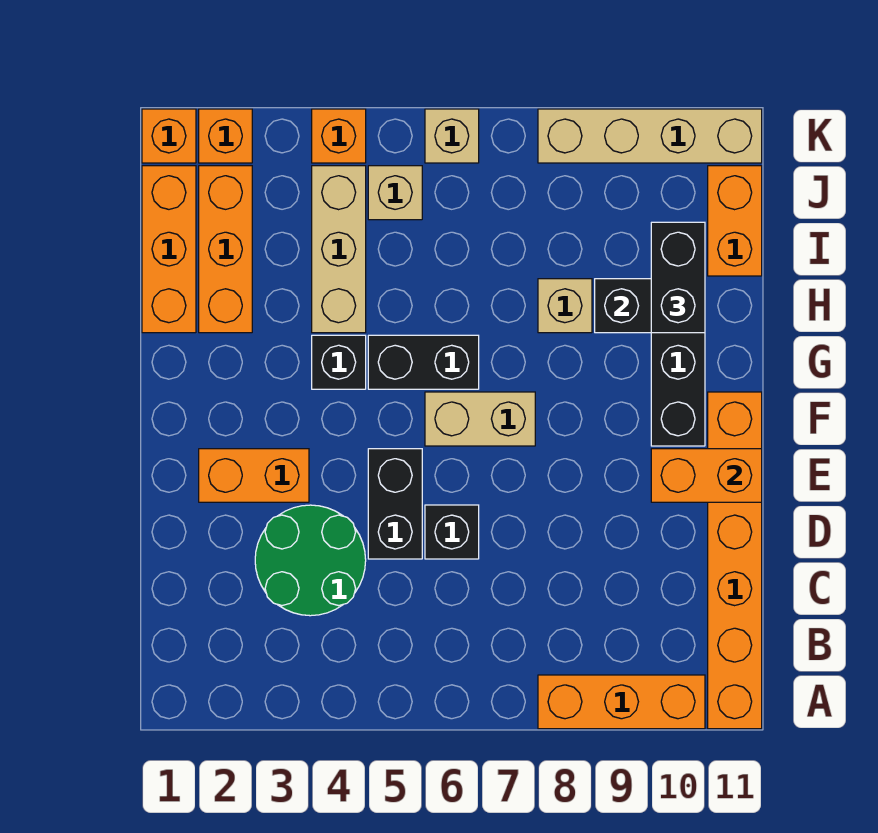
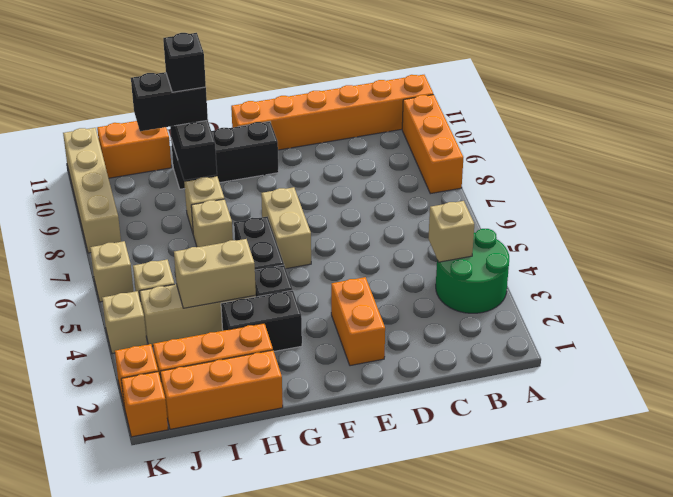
none -> tan brick B4 level 2
green round brick C3:D4 level 1 -> green round brick A3:B4 level 1
black brick D5:E5 level 1 -> black brick G3:H3 level 1
black brick D6 level 1 -> black brick H10 level 4
orange brick E10:E11 level 2 -> none
none -> tan brick H4:I4 level 2
none -> tan brick H7 level 1
orange brick K4 level 1 -> tan brick K4 level 1

